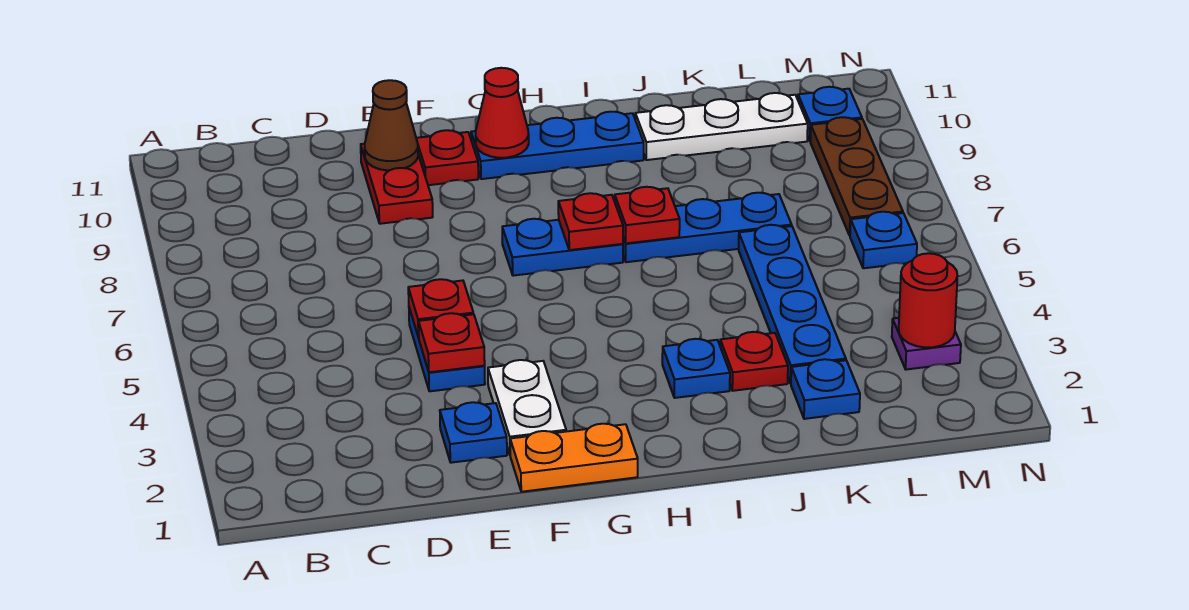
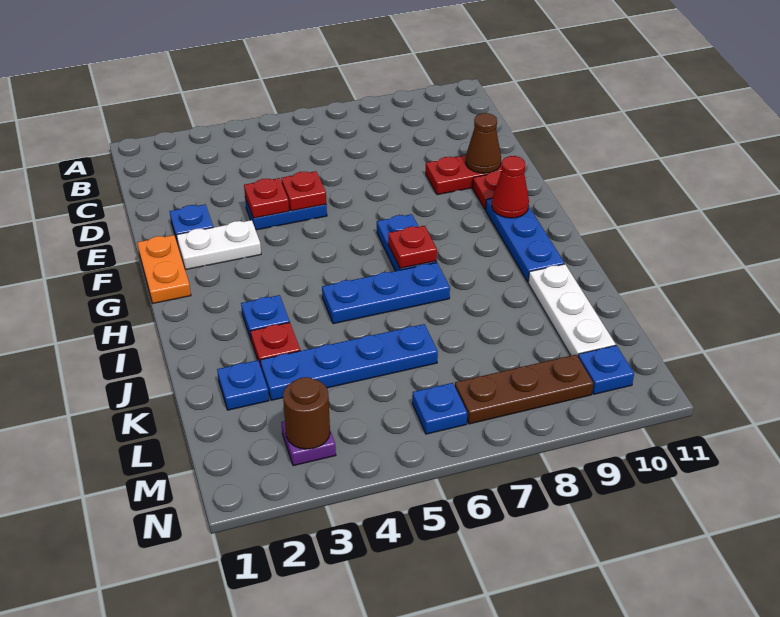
blue plate I7:K7 level 1 -> blue plate I5:I7 level 1
red plate I7 level 2 -> none
red round brick M3 level 2 -> brown round brick M3 level 2

